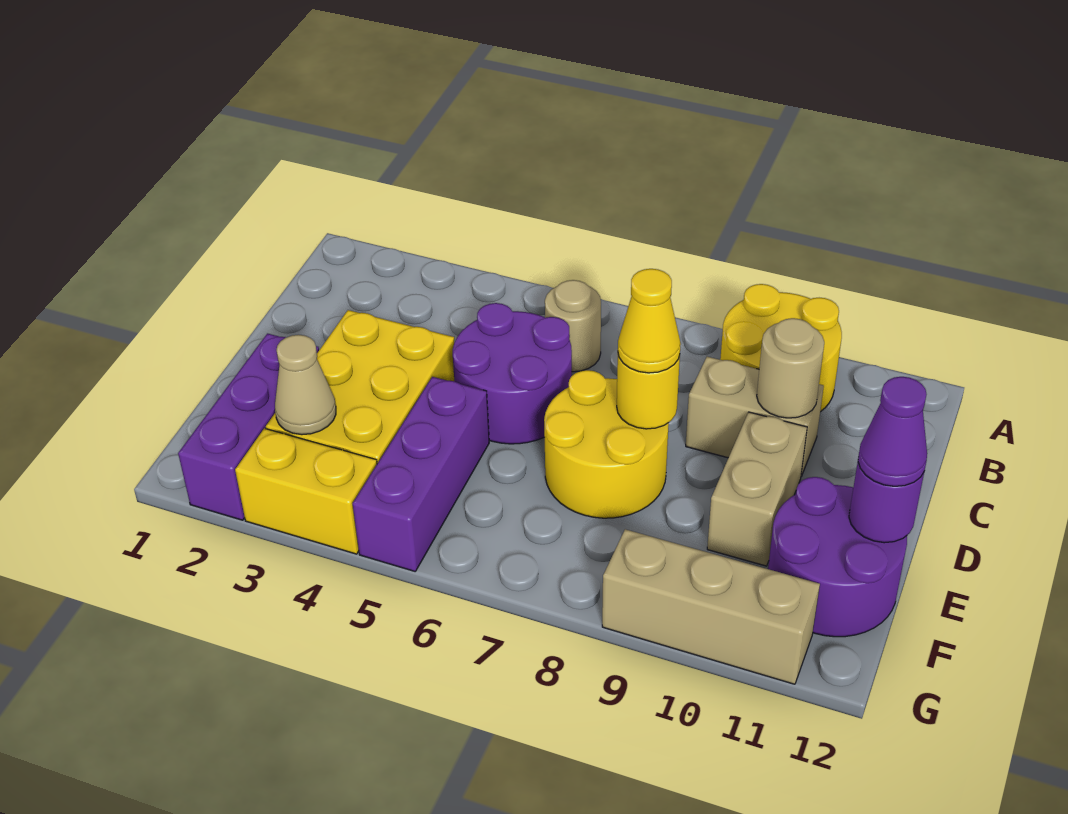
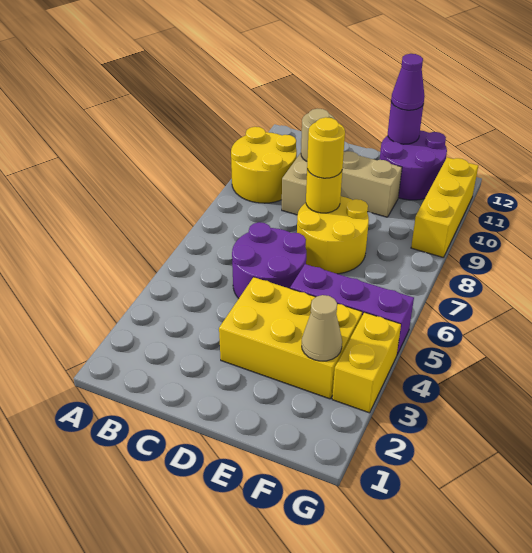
tan round brick B6 level 1 -> none
yellow cone D8 level 3 -> yellow round brick D8 level 3
purple brick E2:G2 level 1 -> none
tan brick G9:G11 level 1 -> yellow brick G9:G11 level 1

